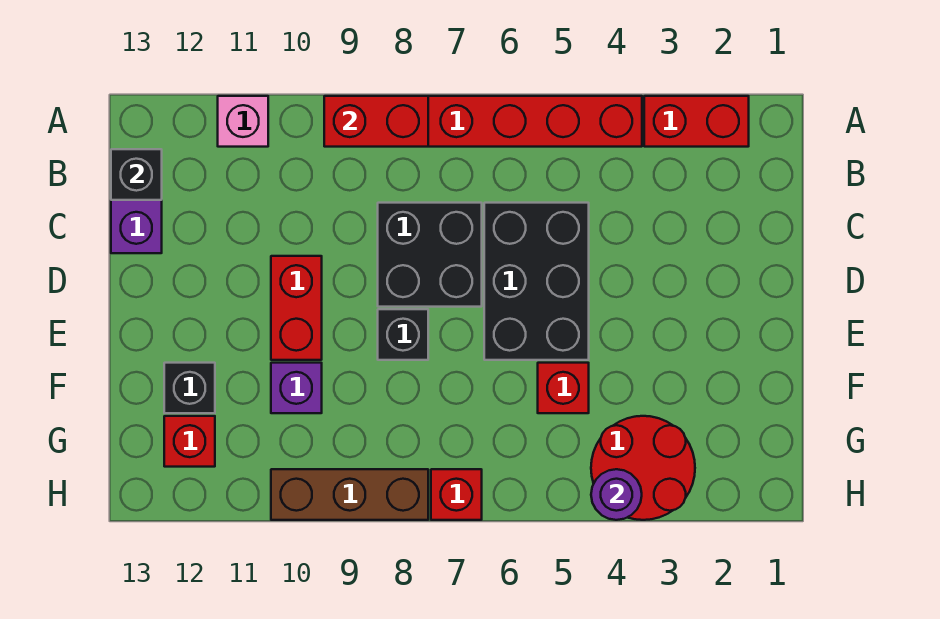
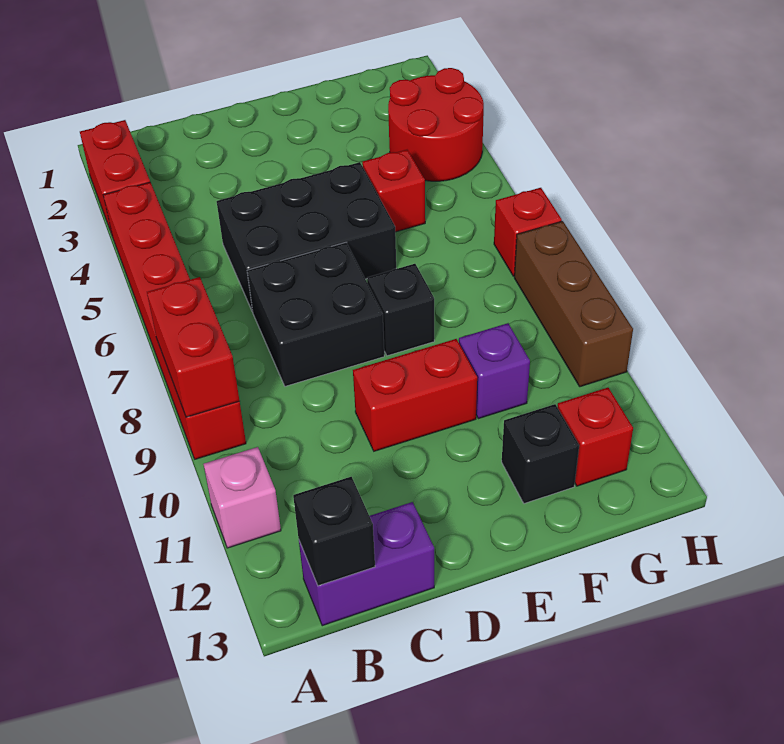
purple round brick H4 level 2 -> none

